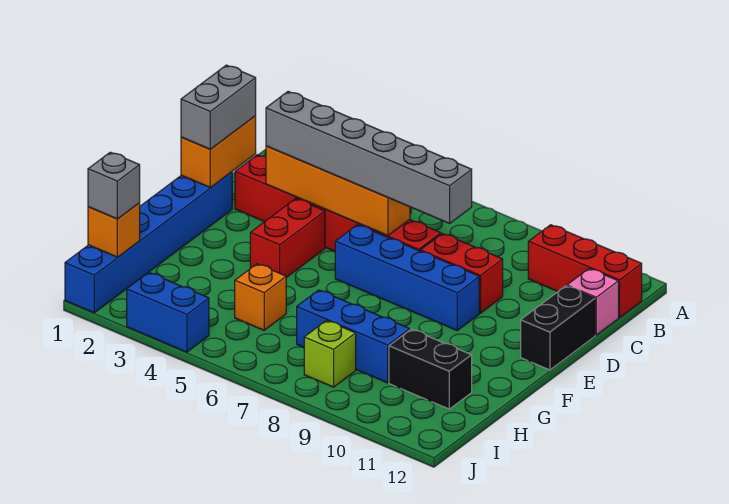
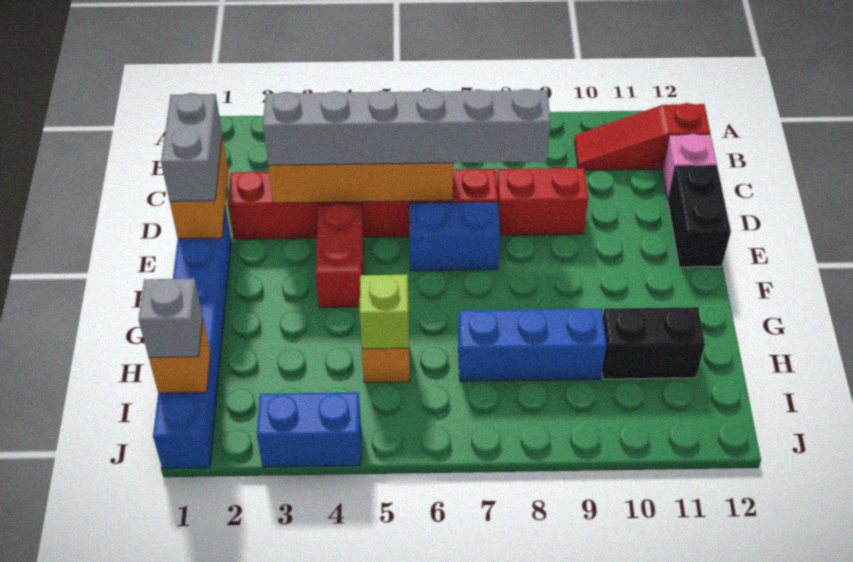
red brick B10:B12 level 1 -> red slope B10:B12 level 1 top 12
blue brick E6:E9 level 1 -> blue brick E6:E7 level 1
lime brick I8 level 1 -> lime brick H5 level 2

